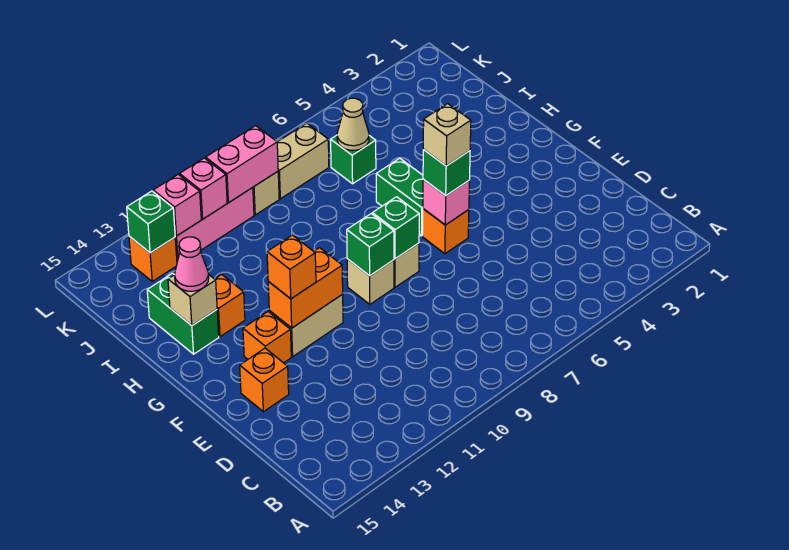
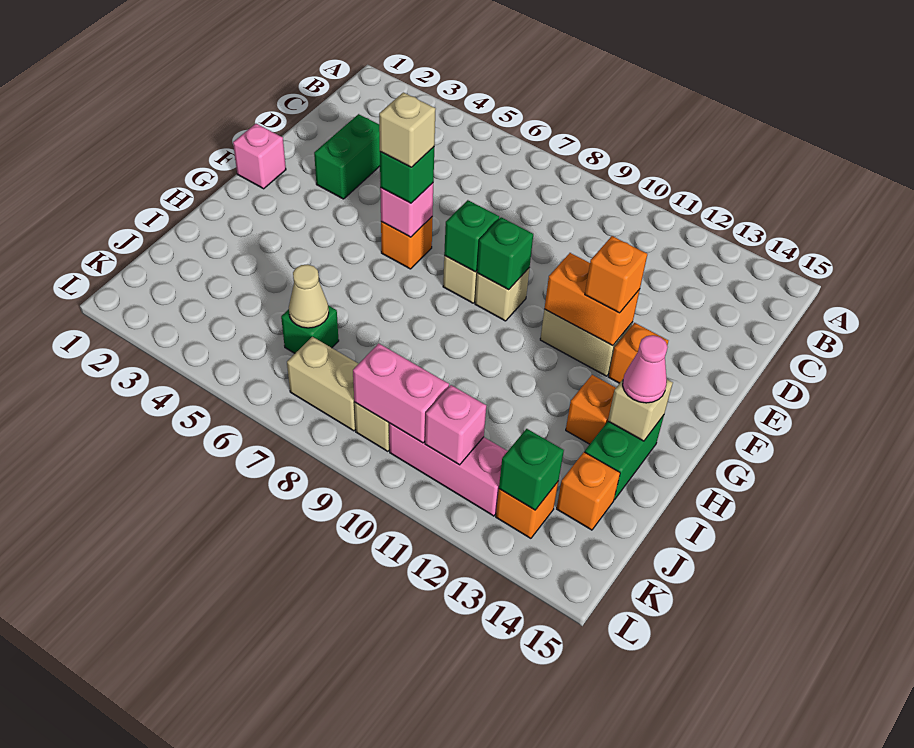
orange brick E14 level 1 -> orange brick J14 level 1
green brick G6:H6 level 1 -> green brick D3:E3 level 1
pink brick K12 level 2 -> pink brick F1 level 1

